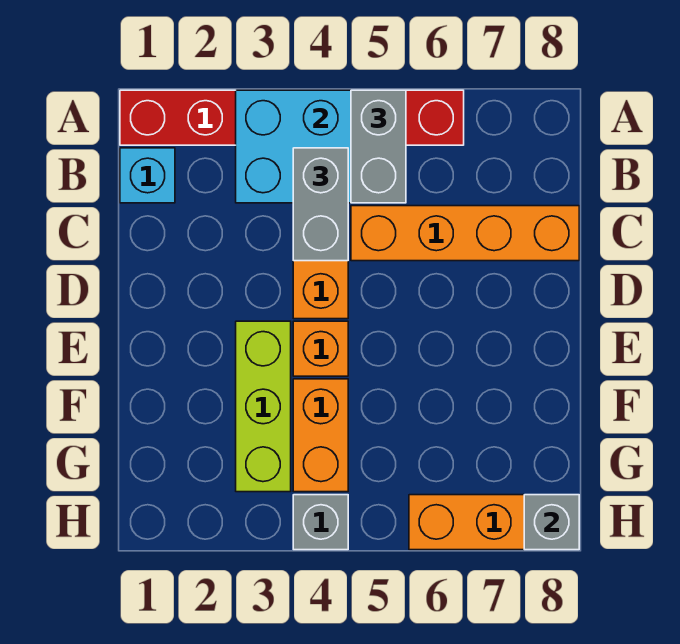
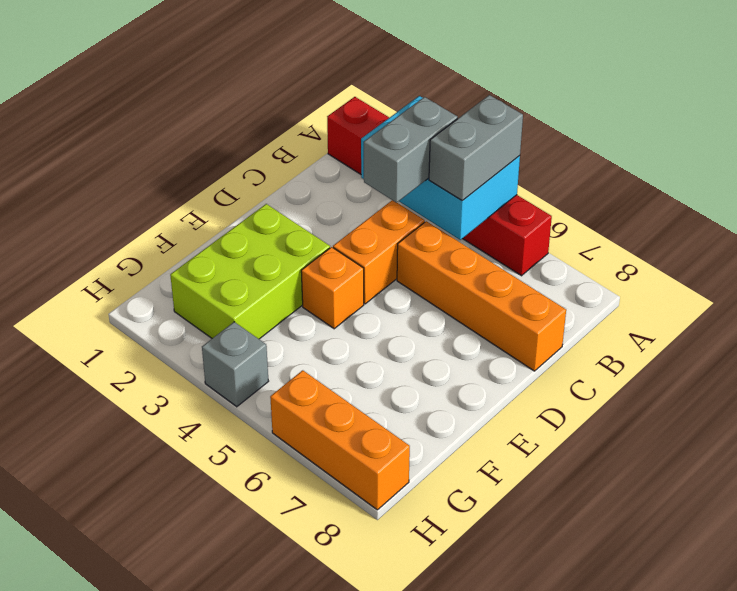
cyan brick B1 level 1 -> none
lime brick E3:G3 level 1 -> lime brick E2:G3 level 1
orange brick F4:G4 level 1 -> none
grey brick H8 level 2 -> none

